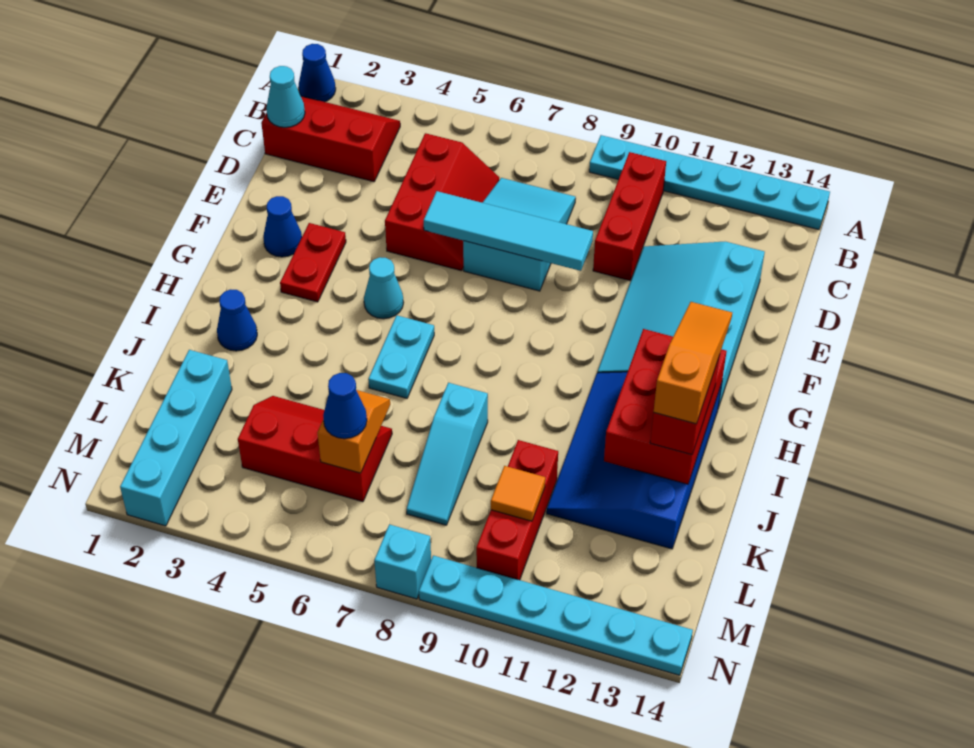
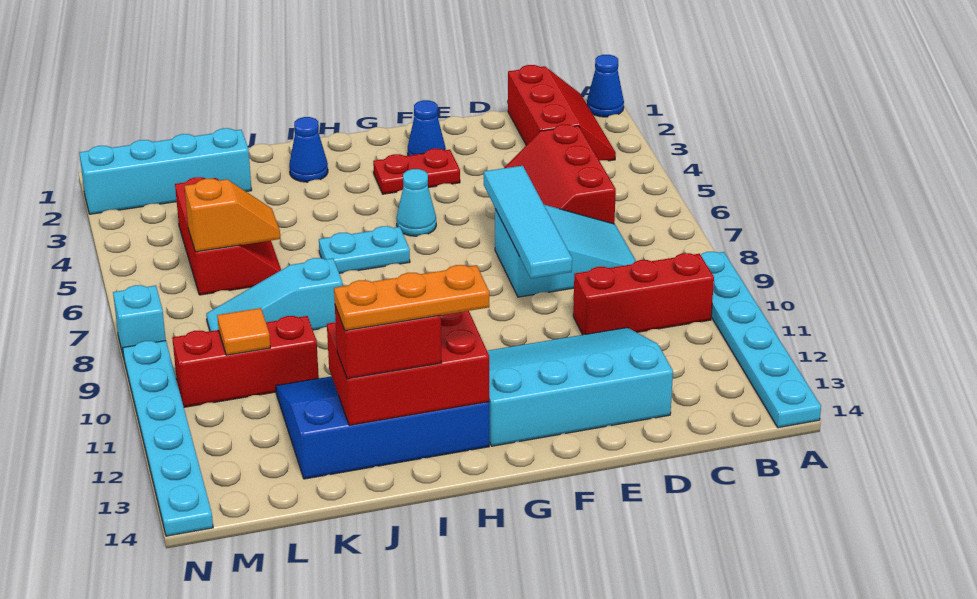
cyan cone C1 level 2 -> none
red slope C5:E6 level 1 top 5 -> red slope C4:D6 level 1 top C
orange slope H13:J13 level 4 top J -> orange plate H13:J13 level 4
blue cone L6 level 3 -> none

